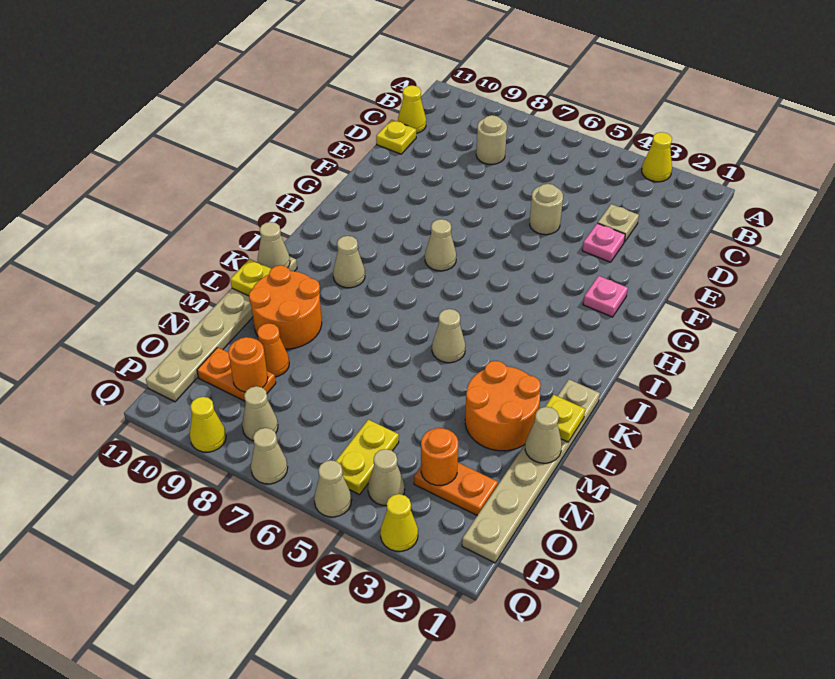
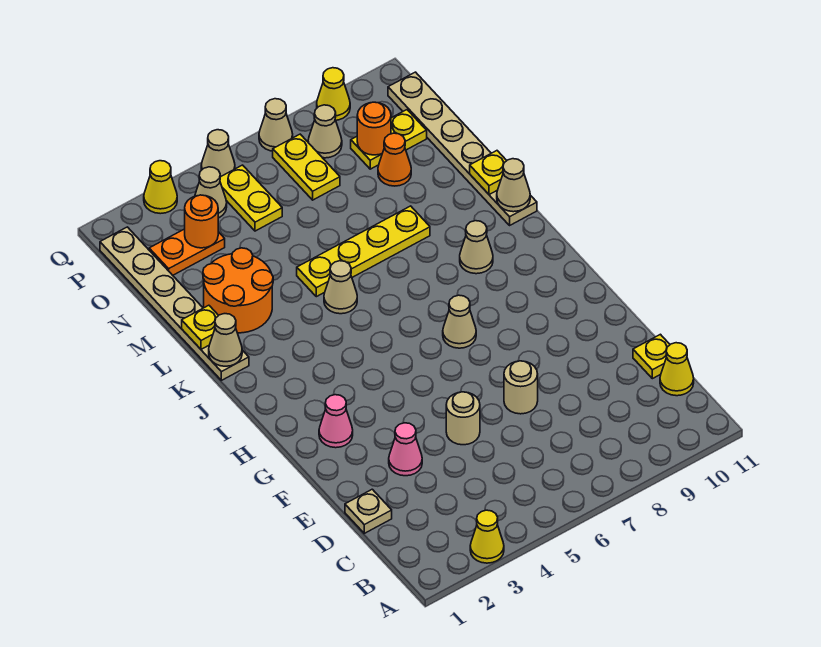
tan round brick C8 level 1 -> tan round brick E7 level 1
tan plate D3 level 1 -> tan plate D1 level 1
pink plate E3 level 1 -> pink cone E3 level 1
pink plate G2 level 1 -> pink cone G2 level 1
none -> yellow plate L5:L8 level 1
orange round brick L9:M10 level 1 -> none
tan cone M1 level 2 -> tan cone K1 level 2
none -> yellow plate O7:P7 level 1
orange plate O9:O10 level 1 -> yellow plate O9:O10 level 1

